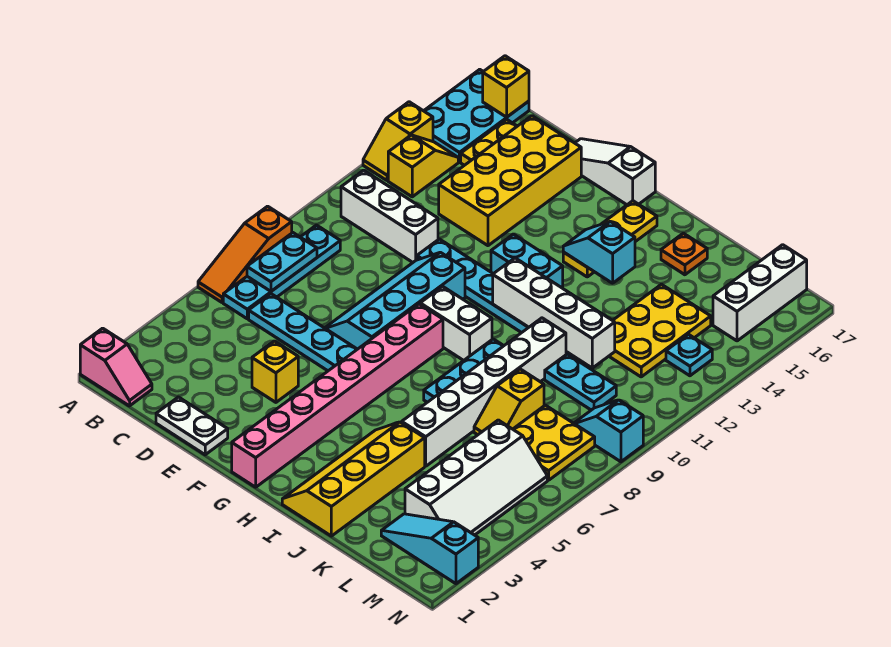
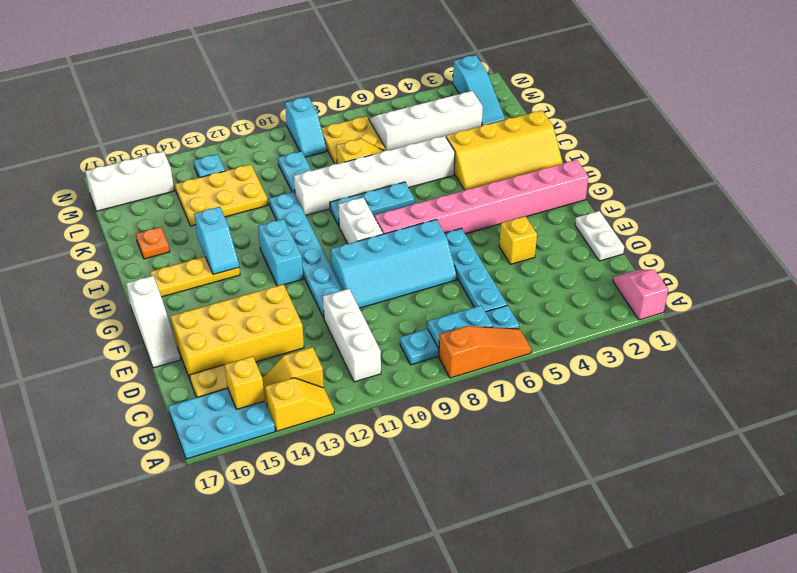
yellow brick B17 level 2 -> yellow brick B15 level 2
white brick H11:K11 level 2 -> none

